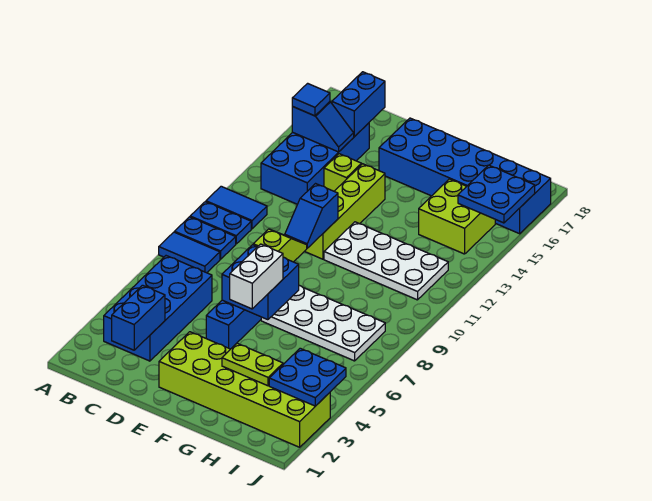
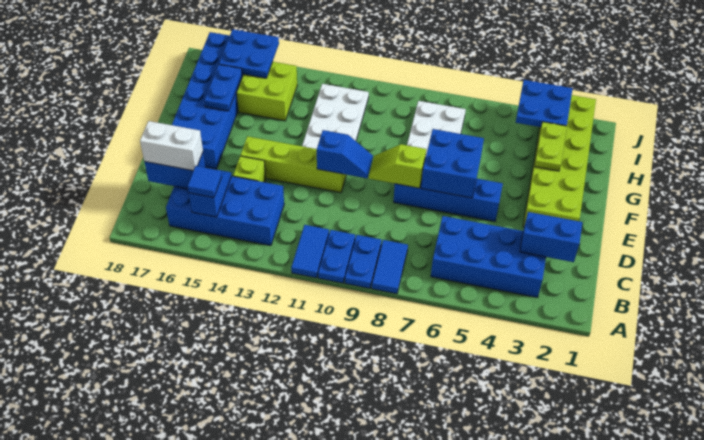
white brick F5:F6 level 3 -> white brick C16:C17 level 3
none -> blue plate G16:H16 level 2

